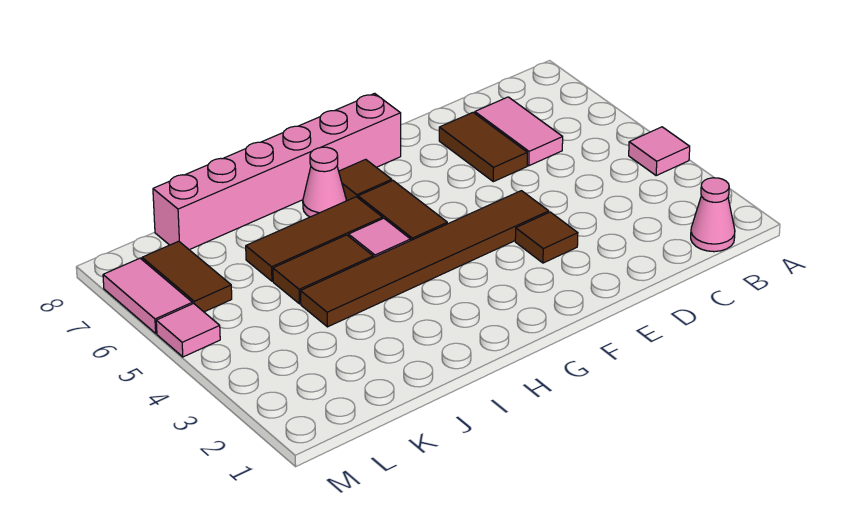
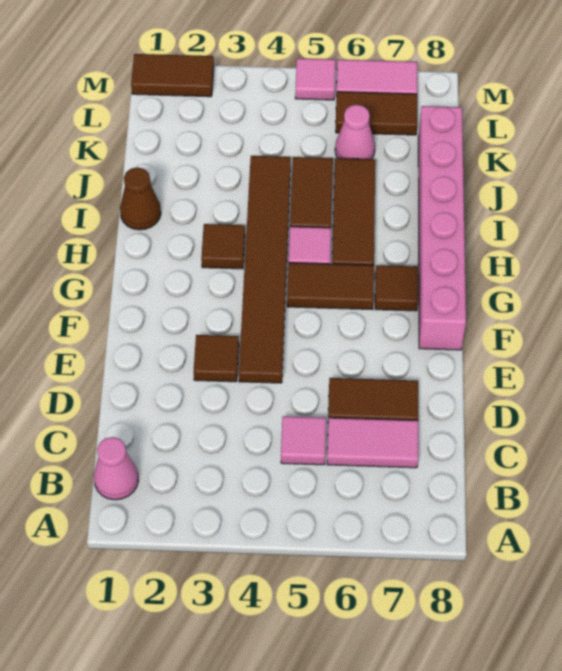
pink tile A4 level 1 -> pink tile C5 level 1
none -> brown tile H3 level 1
pink cone H7 level 1 -> pink cone K6 level 1
none -> brown cone I1 level 1
none -> brown tile M1:M2 level 1

